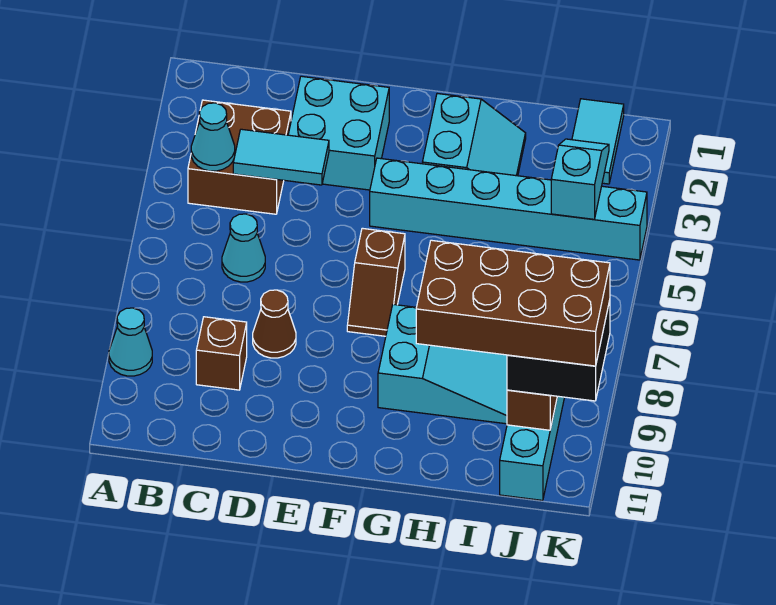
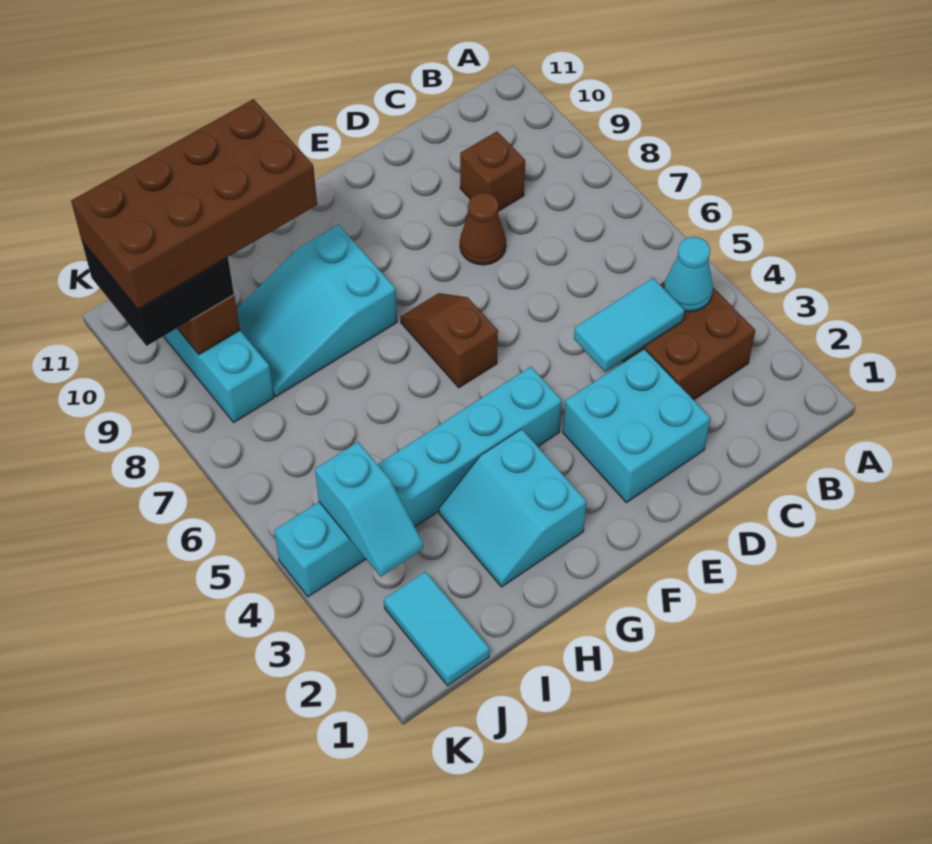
cyan cone A9 level 1 -> none
cyan cone C6 level 1 -> none

